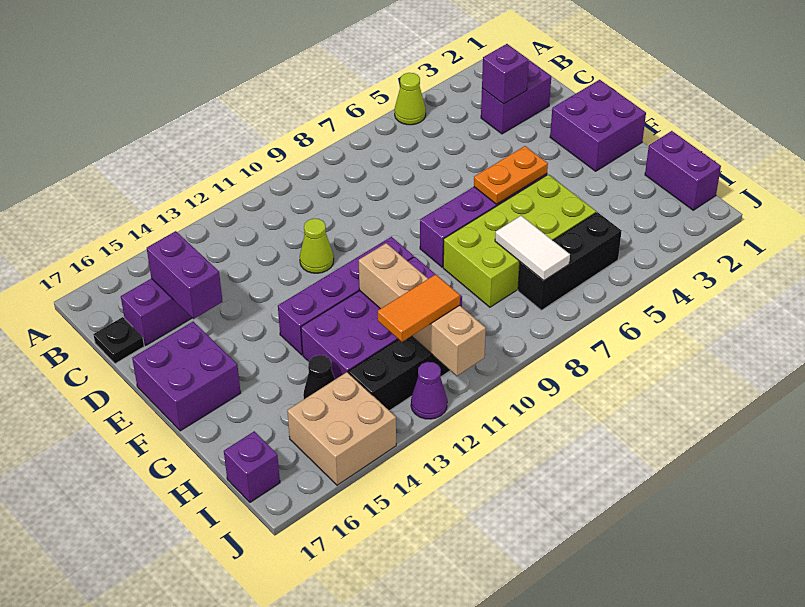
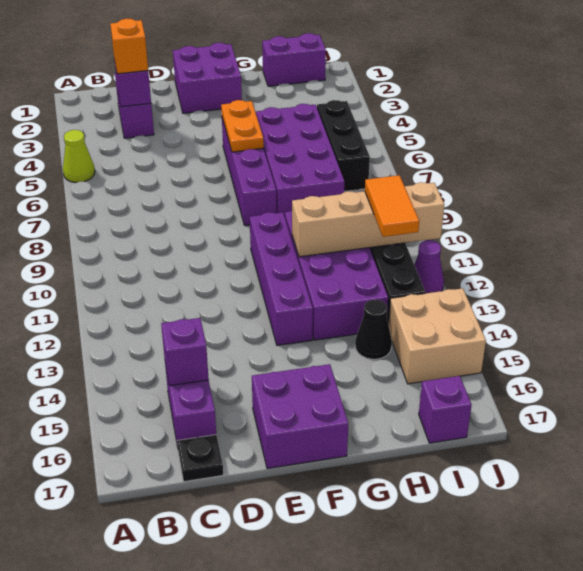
none -> orange brick C3 level 3
purple brick C15:D15 level 2 -> purple brick C15 level 2
lime cone D11 level 1 -> none
lime brick G5:H8 level 1 -> purple brick G5:H8 level 1
white tile H7:I7 level 2 -> none

